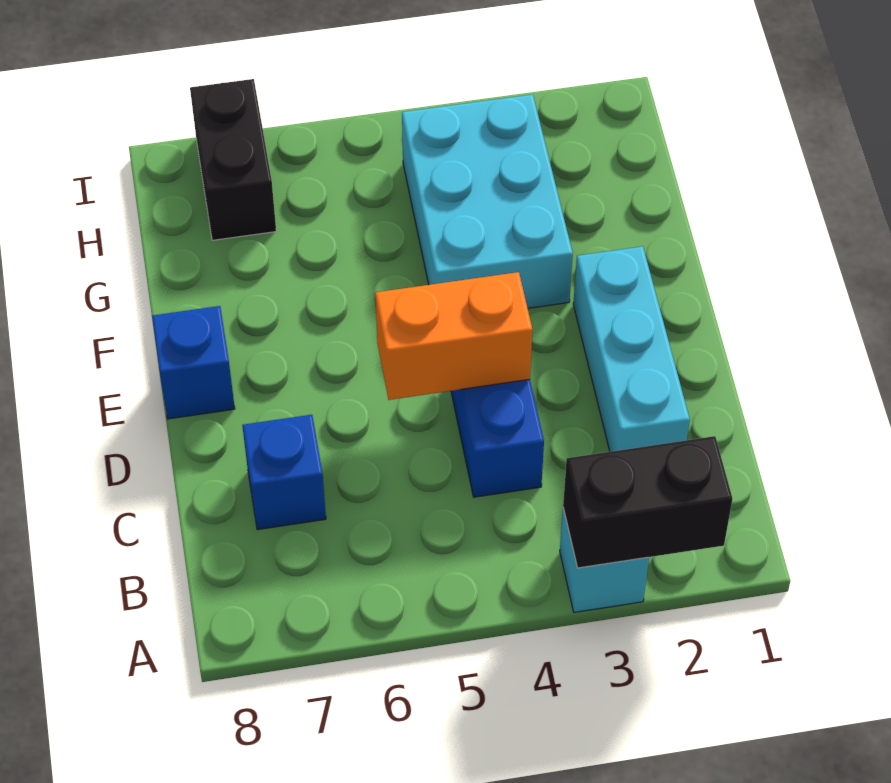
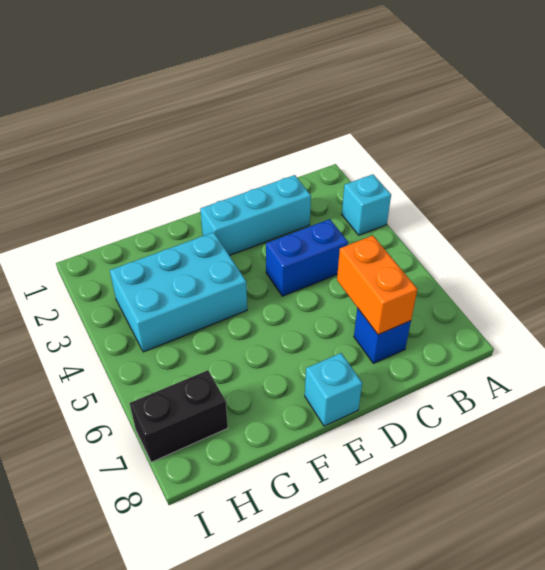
black brick A2:A3 level 2 -> none
orange brick D4:D5 level 2 -> orange brick C6:C7 level 2
blue brick E8 level 1 -> cyan brick E8 level 1

